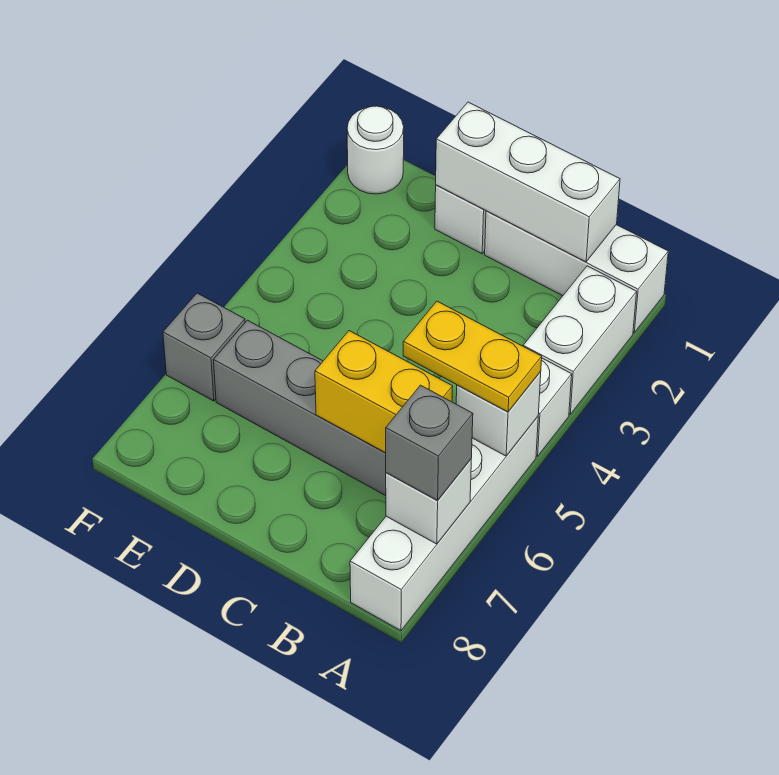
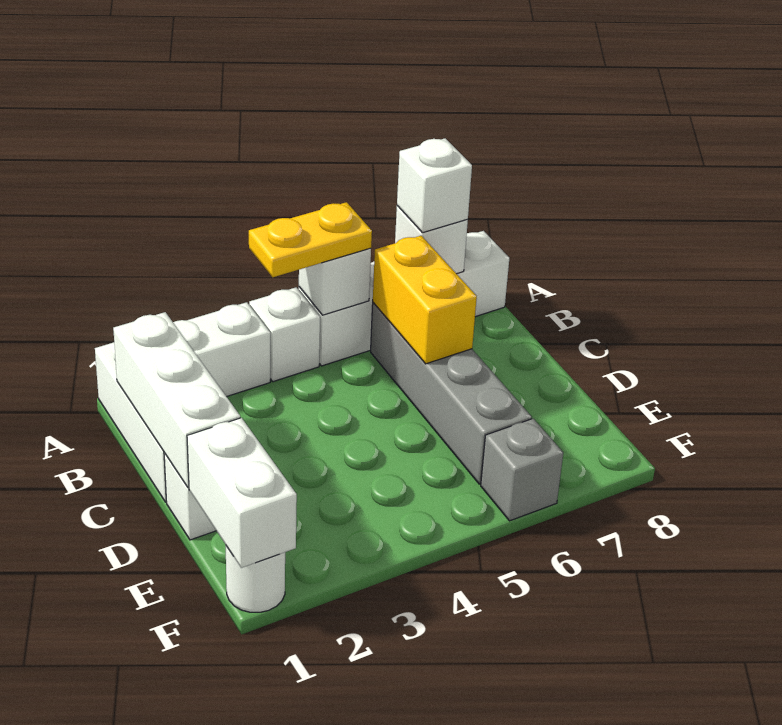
yellow plate A5:B5 level 3 -> yellow plate A4:A5 level 3
grey brick A7 level 3 -> white brick A7 level 3
none -> white brick E1:F1 level 2

